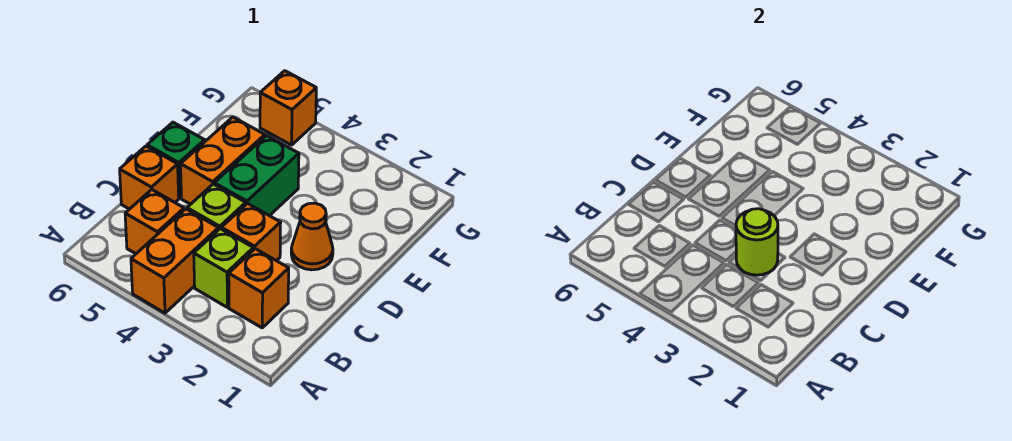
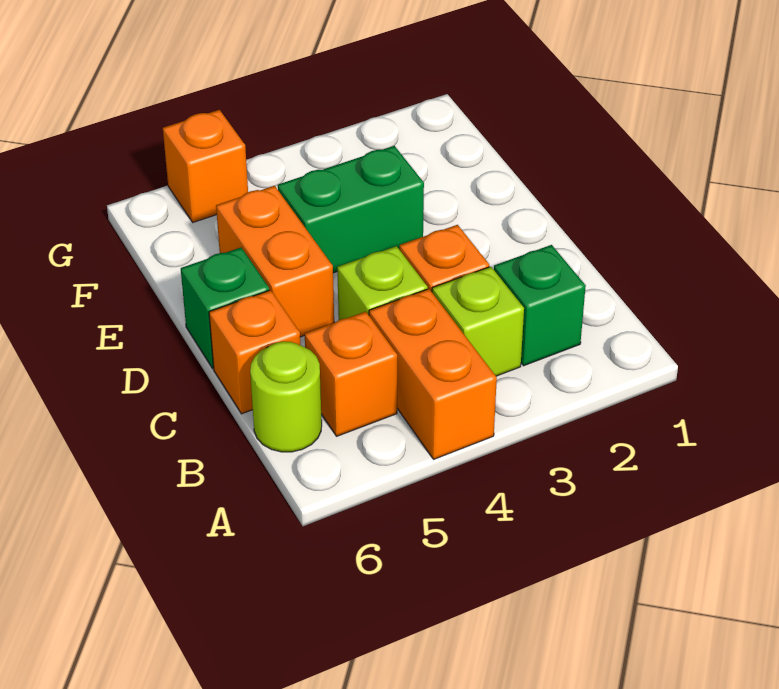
orange brick B2 level 1 -> green brick B2 level 1
lime round brick C3 level 2 -> lime round brick B6 level 1
orange cone D2 level 1 -> none
green brick D4:E4 level 1 -> green brick E3:E4 level 1

